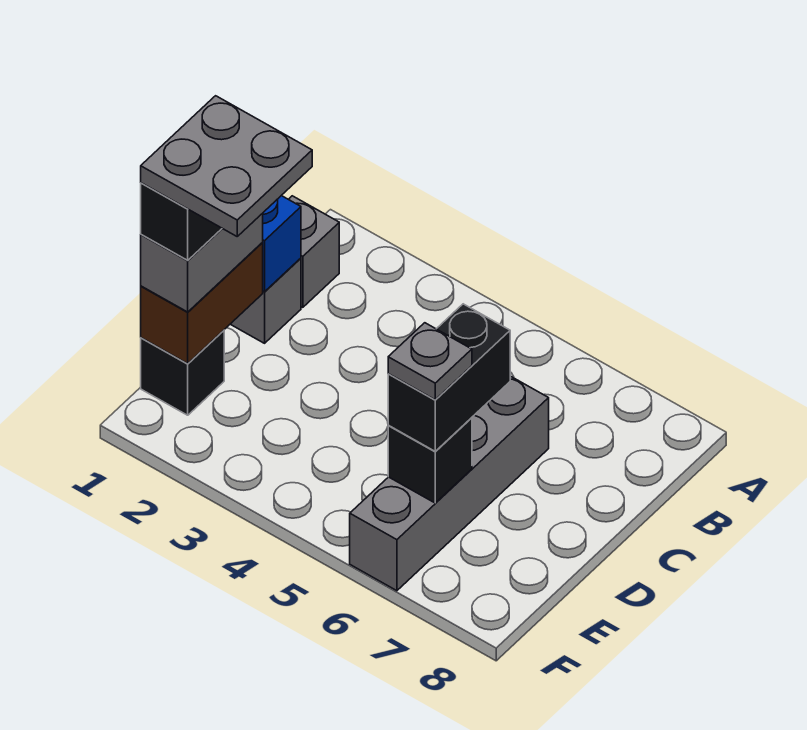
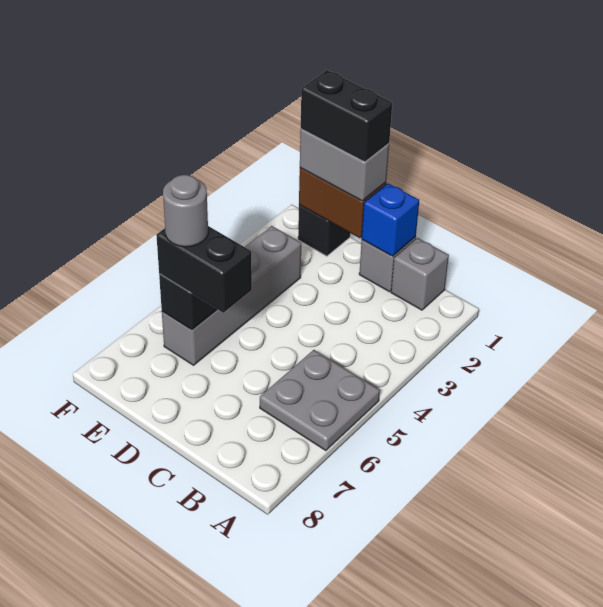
grey brick C6:F6 level 1 -> grey brick E3:E6 level 1
grey plate D1:E2 level 5 -> grey plate A5:B6 level 1
grey plate E6 level 4 -> grey round brick E6 level 4

